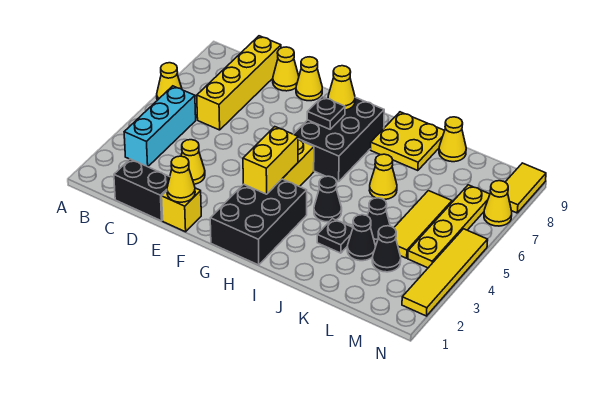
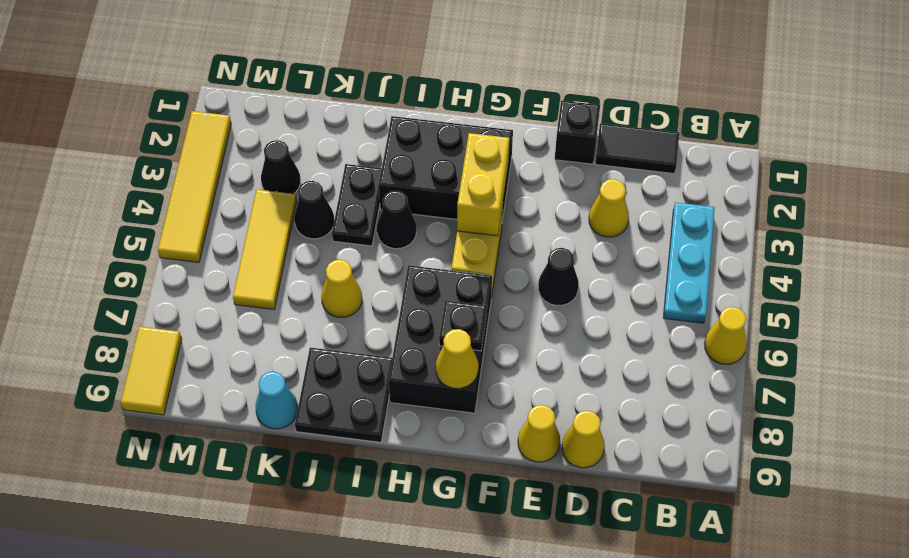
cyan brick B3:B5 level 1 -> cyan plate B3:B5 level 1
black brick C1:D1 level 1 -> black tile C1:D1 level 1
yellow brick C6:C9 level 1 -> none
yellow brick E1 level 1 -> black brick E1 level 1
yellow cone E1 level 2 -> none
black brick G1:H3 level 1 -> black brick G2:I3 level 1
yellow plate I8:J9 level 1 -> black plate I8:J9 level 1
black plate J3 level 1 -> black plate J3:J4 level 1
black cone K3 level 1 -> black cone E5 level 1
yellow cone K9 level 1 -> cyan cone K9 level 1
yellow plate M4:M7 level 1 -> none
yellow cone N7 level 1 -> none

